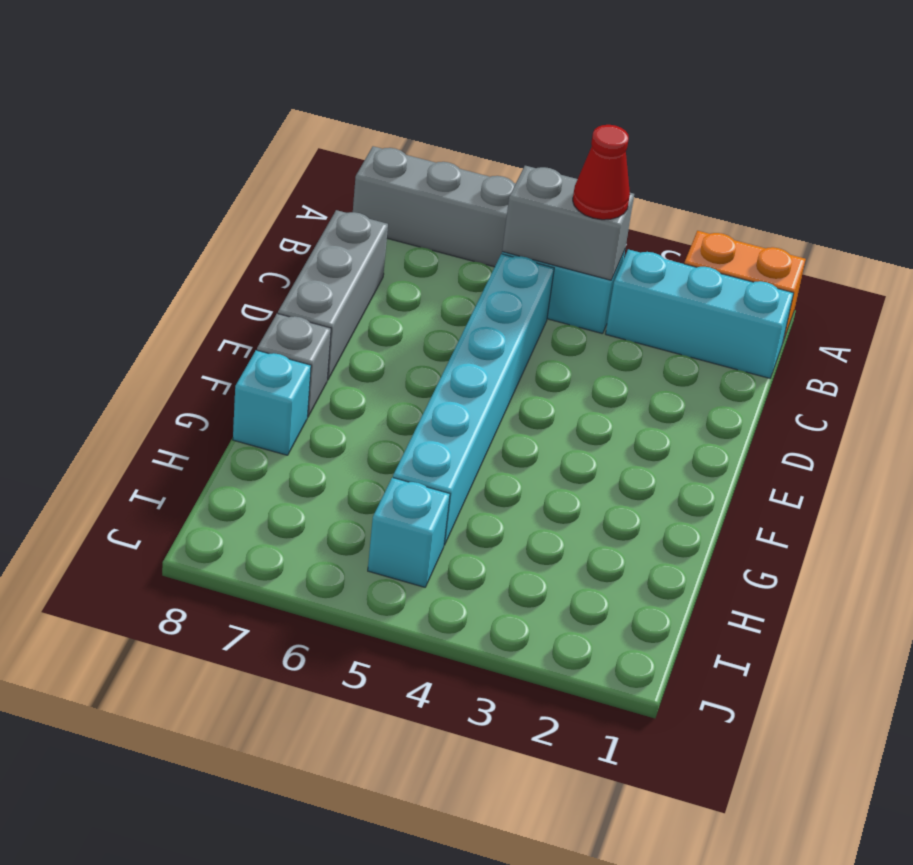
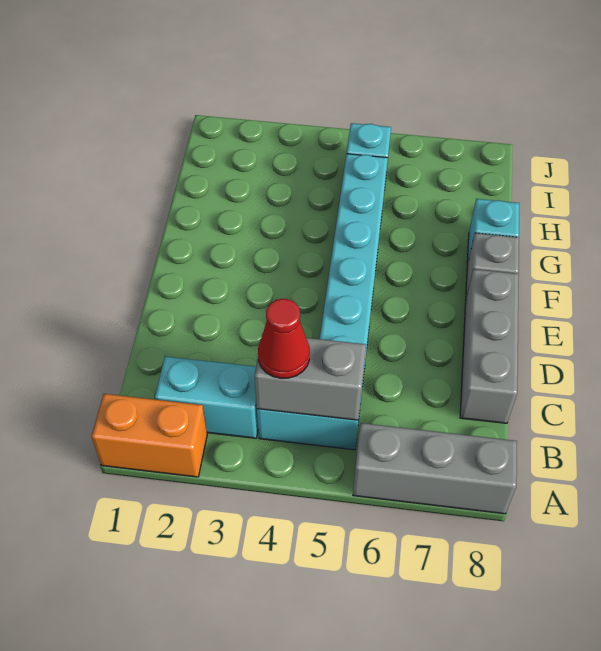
cyan brick B1:B3 level 1 -> cyan brick B2:B3 level 1

